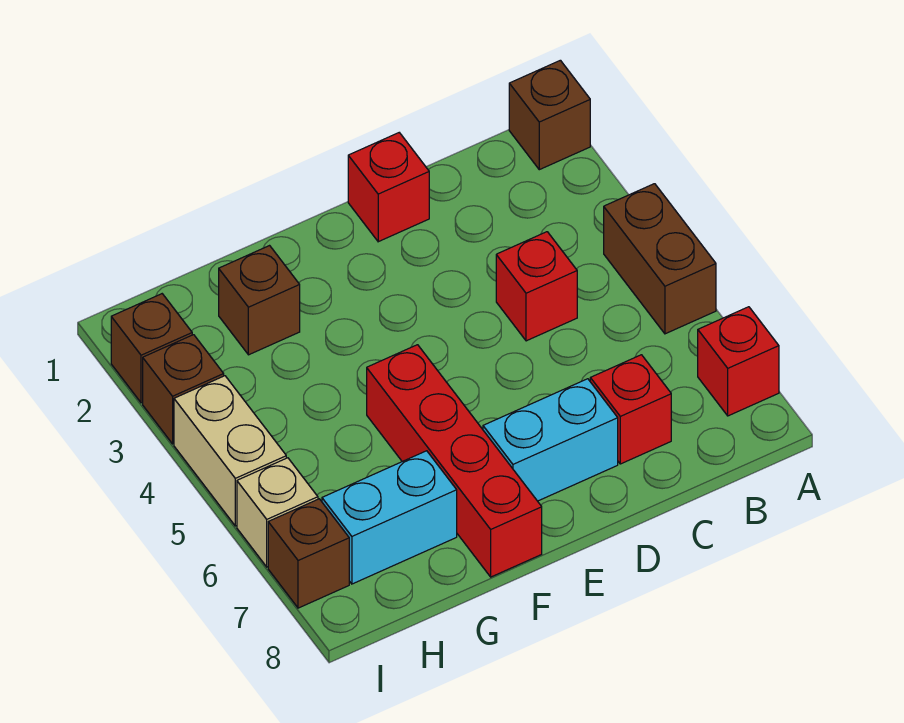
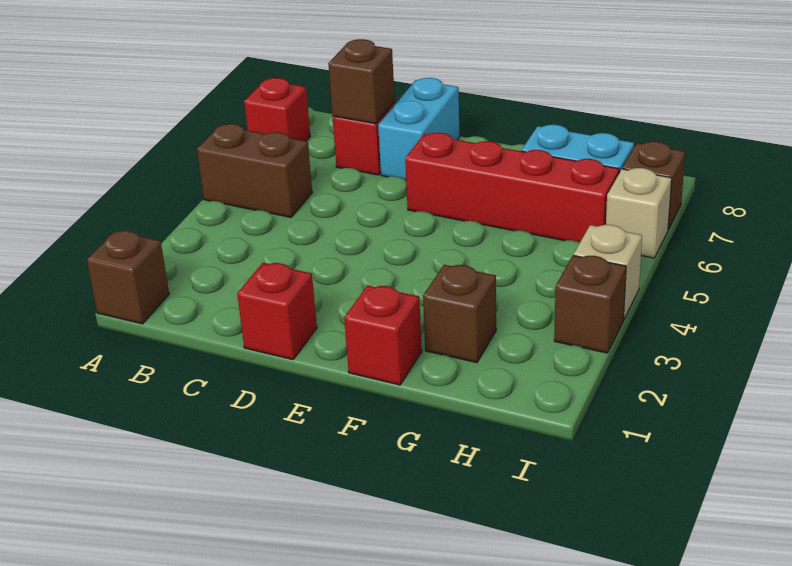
brown brick A4:A5 level 1 -> brown brick A5:B5 level 1
red brick C4 level 1 -> red brick F1 level 1
cyan brick D7:E7 level 1 -> cyan brick D7:D8 level 1
red brick F5:F8 level 1 -> red brick E6:H6 level 1
brown brick I2 level 1 -> brown brick C7 level 2
tan brick I4:I5 level 1 -> tan brick I4 level 1

